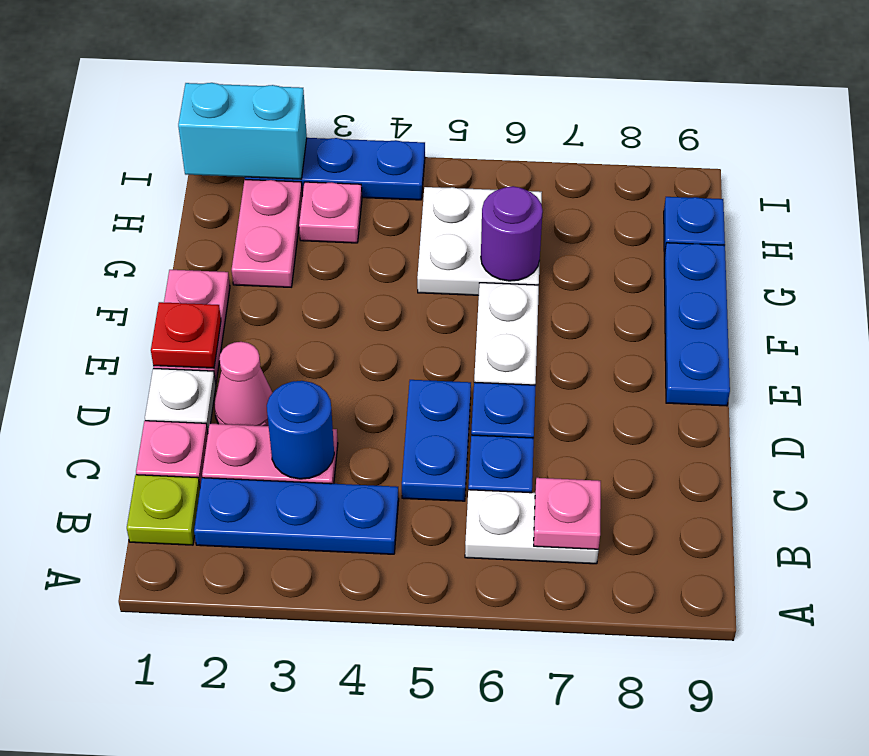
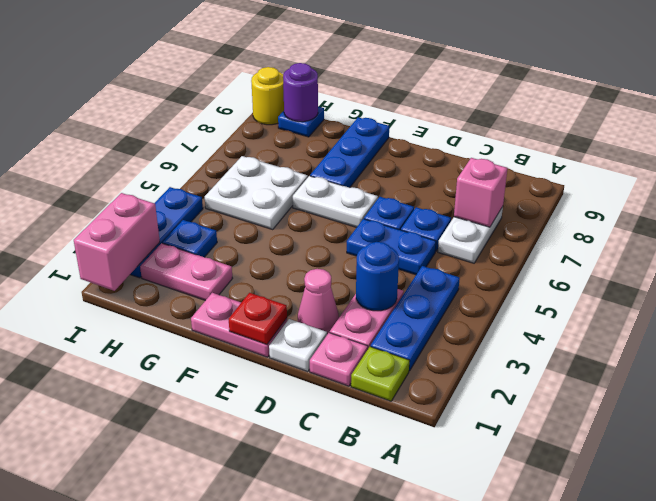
pink plate B7 level 2 -> pink brick B7 level 2
blue plate E9:G9 level 1 -> blue plate F7:F9 level 1
purple round brick G6 level 2 -> purple round brick H9 level 2
pink plate H3 level 1 -> blue plate H3 level 1
cyan brick I1:I2 level 2 -> pink brick I1:I2 level 2
none -> yellow round brick I9 level 1

